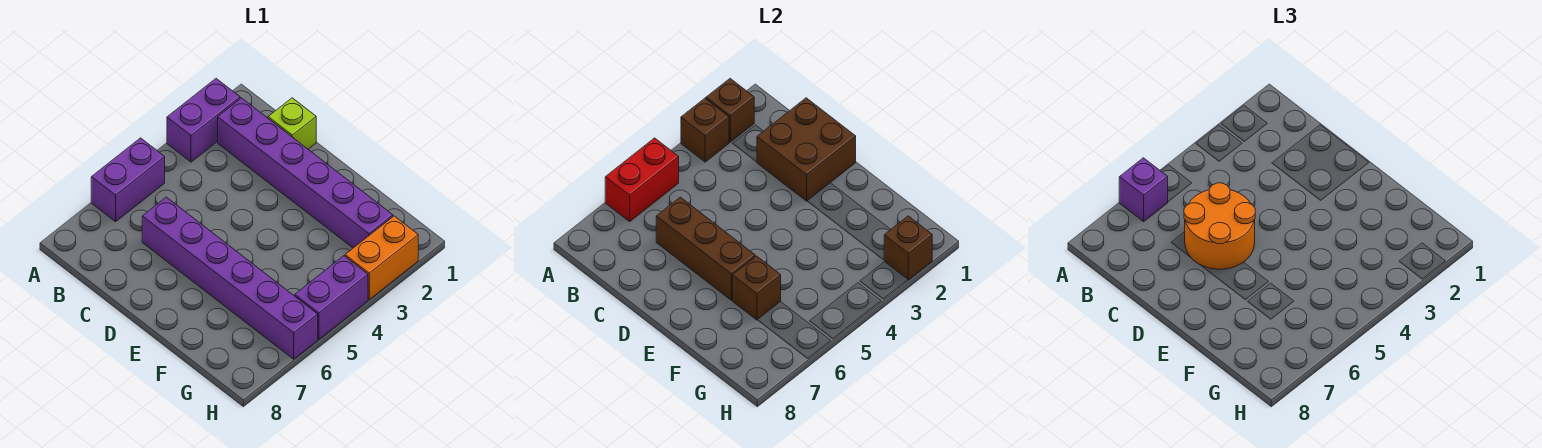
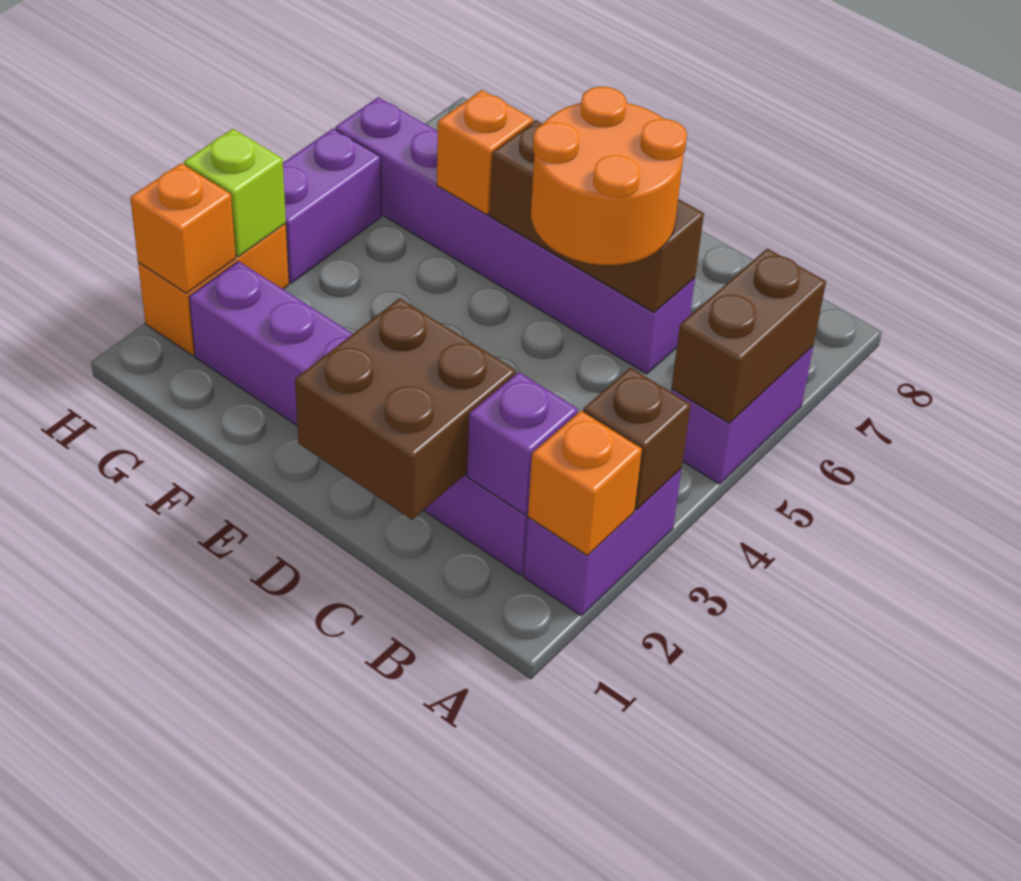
brown brick A2 level 2 -> orange brick A2 level 2
red brick A5:A6 level 2 -> brown brick A5:A6 level 2
purple brick A6 level 3 -> purple brick B2 level 2
lime brick C1 level 1 -> lime brick H3 level 2
brown brick F6 level 2 -> orange brick F6 level 2
brown brick H2 level 2 -> orange brick H2 level 2

